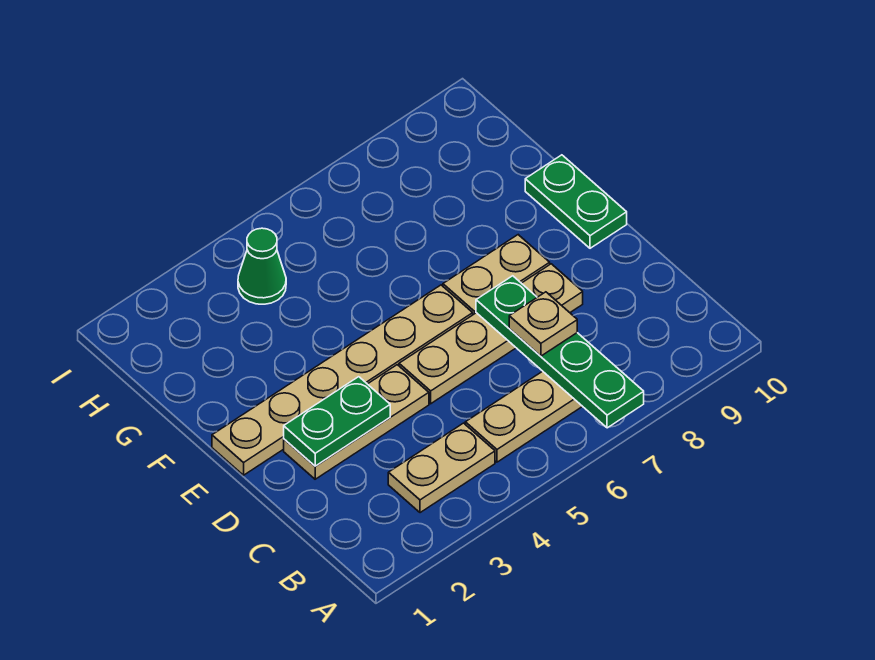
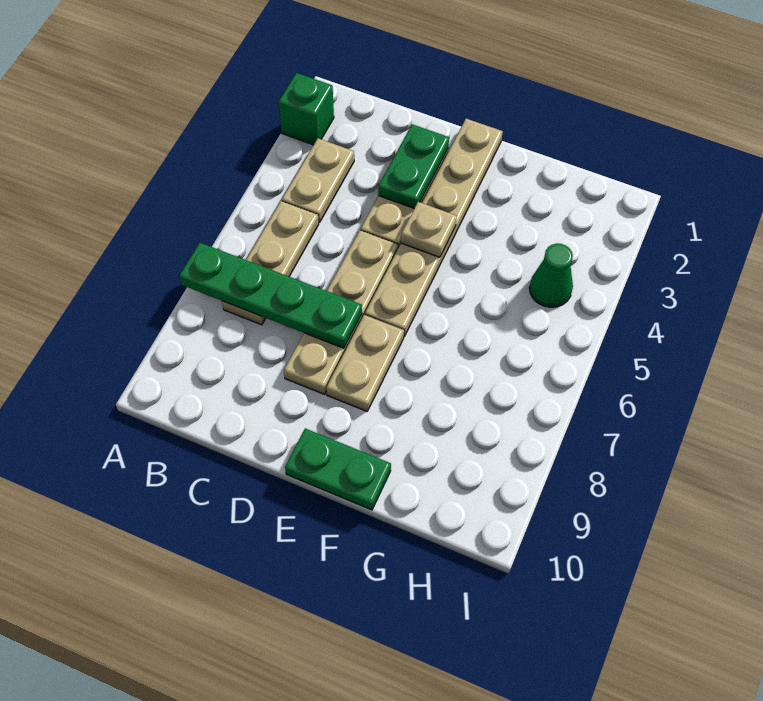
none -> green brick A2 level 1
tan plate C7 level 3 -> tan plate E4 level 2

